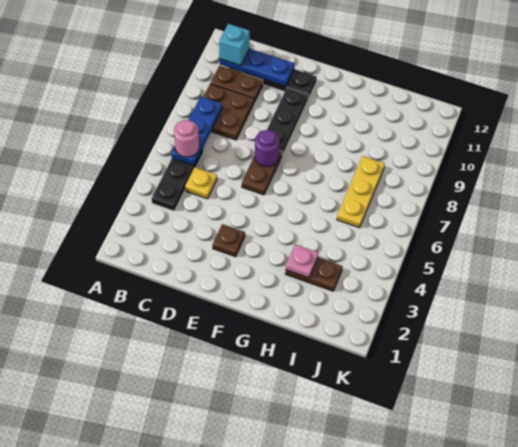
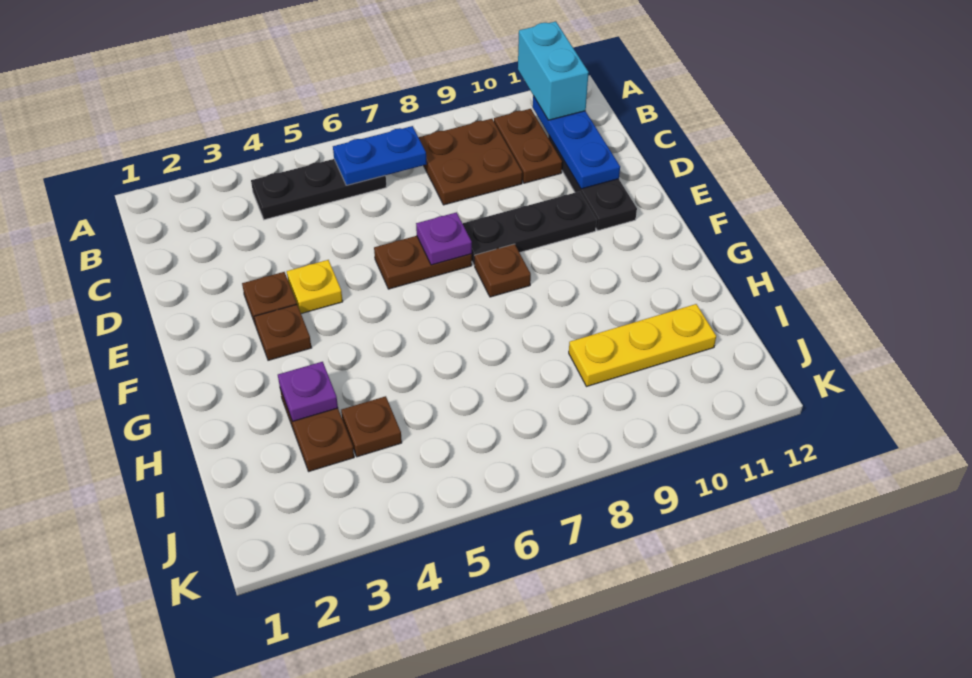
blue plate B6:B8 level 2 -> blue plate B6:B7 level 2
pink round brick B6 level 3 -> none
cyan brick B11 level 3 -> cyan brick A11:B11 level 3
yellow plate C5 level 1 -> yellow plate E4 level 1
purple round brick E7 level 2 -> purple plate E7 level 2
none -> brown plate F3 level 1
none -> brown plate F8 level 1
pink plate H3 level 2 -> purple plate H3 level 2
none -> brown plate I4 level 1
yellow plate I6:I8 level 1 -> yellow plate I9:I11 level 1

